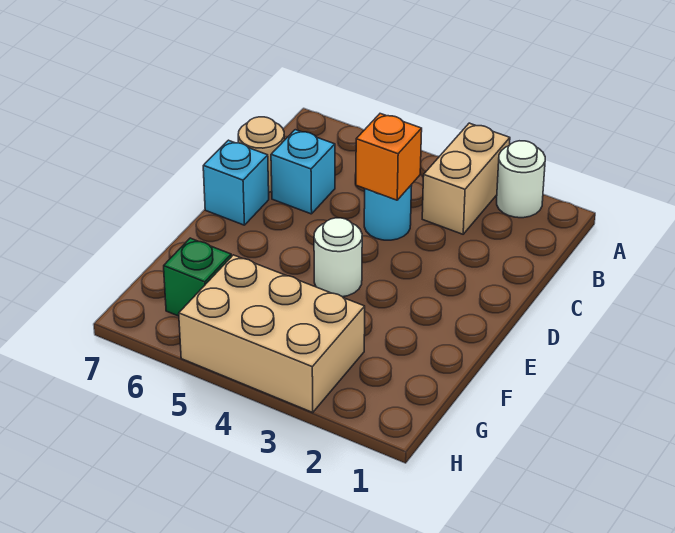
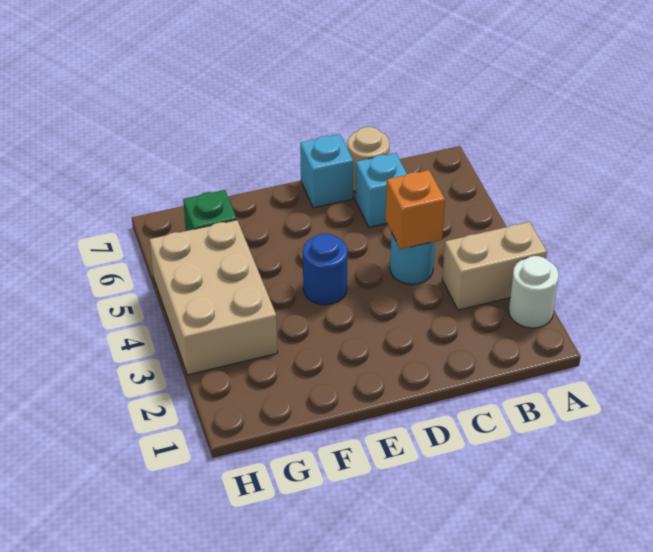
white round brick E4 level 1 -> blue round brick E4 level 1

